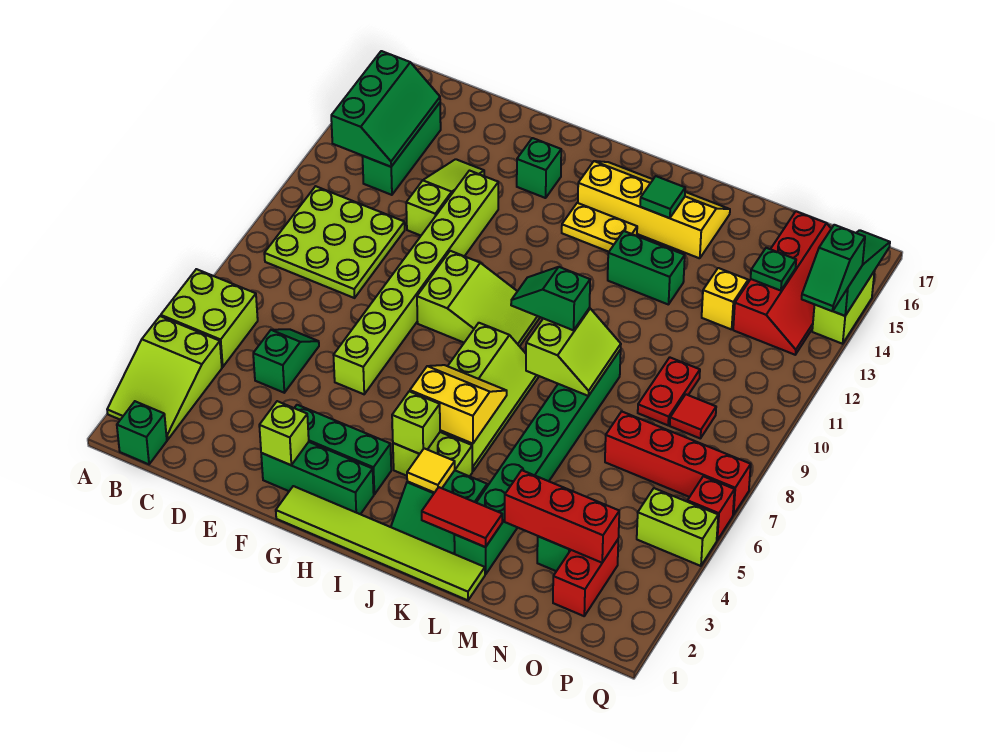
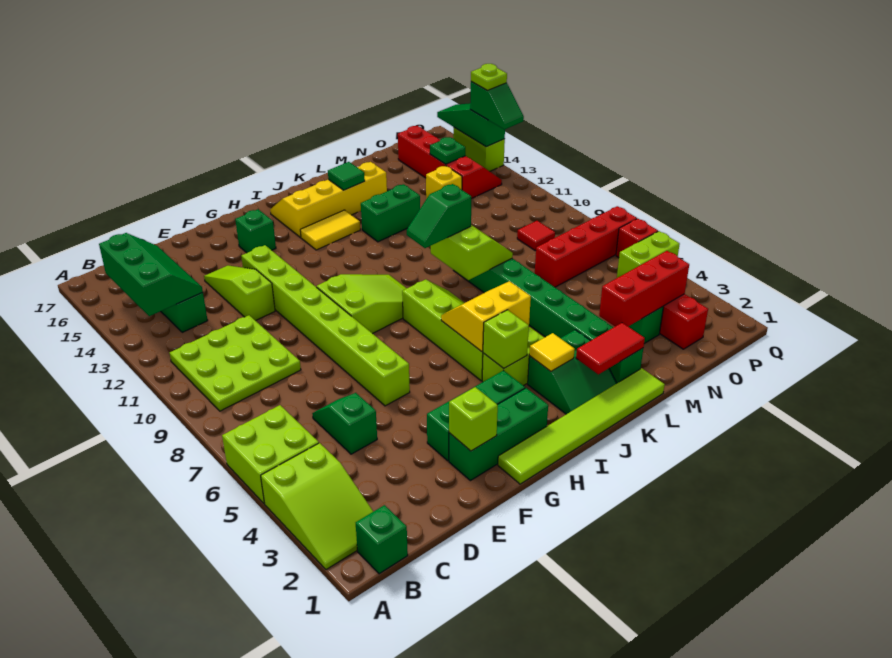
yellow plate I14:J14 level 1 -> yellow tile I14:J14 level 1
red plate N9:N10 level 1 -> none
none -> lime plate Q14 level 4

